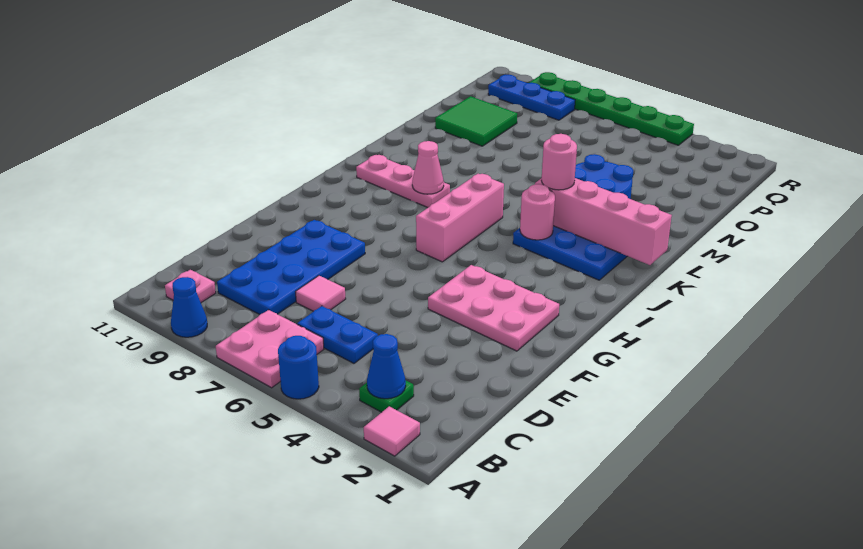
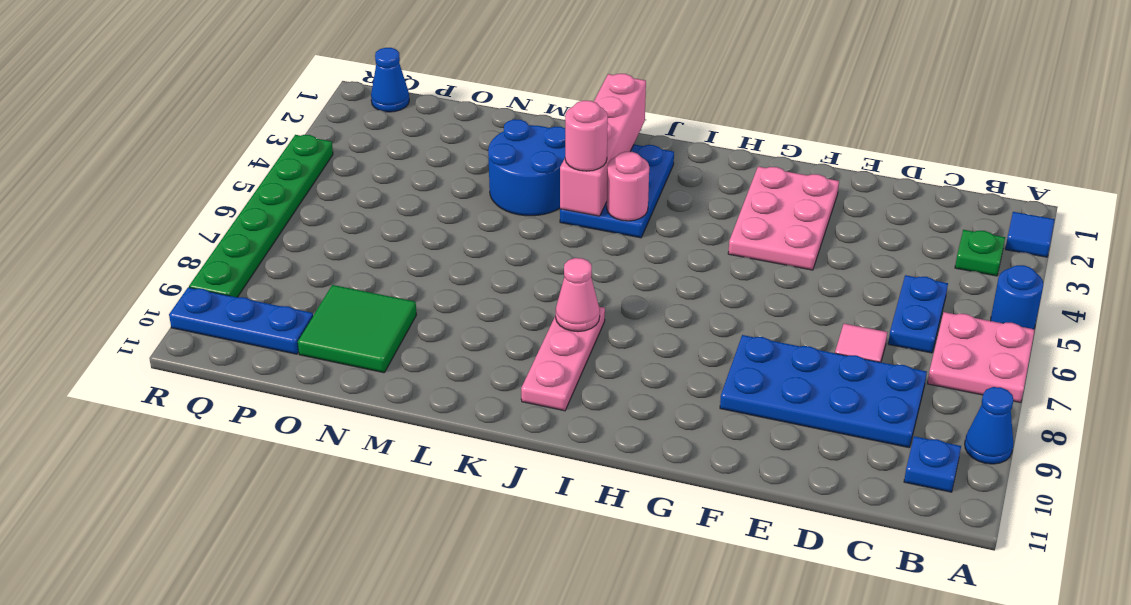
pink tile A2 level 1 -> blue tile A2 level 1
blue cone B3 level 2 -> blue cone Q1 level 1
pink plate B10 level 1 -> blue plate B10 level 1
pink brick H6:J6 level 1 -> none
blue plate Q8:Q10 level 1 -> blue plate P10:R10 level 1

